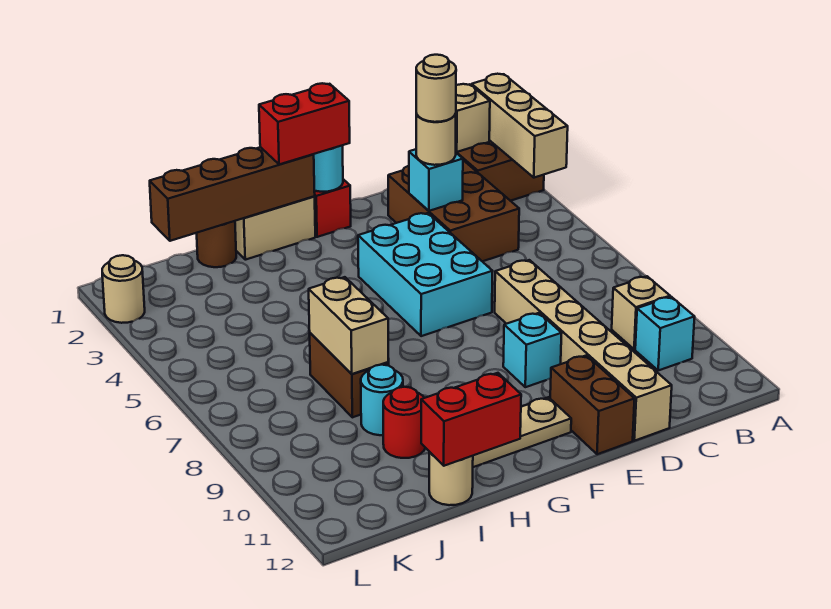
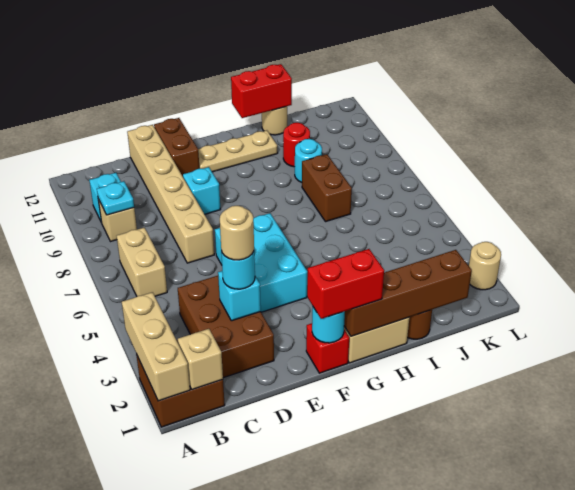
none -> cyan plate B9 level 2
tan round brick D3 level 3 -> cyan round brick D3 level 3
tan brick I7:I8 level 2 -> tan brick B6:B7 level 1

